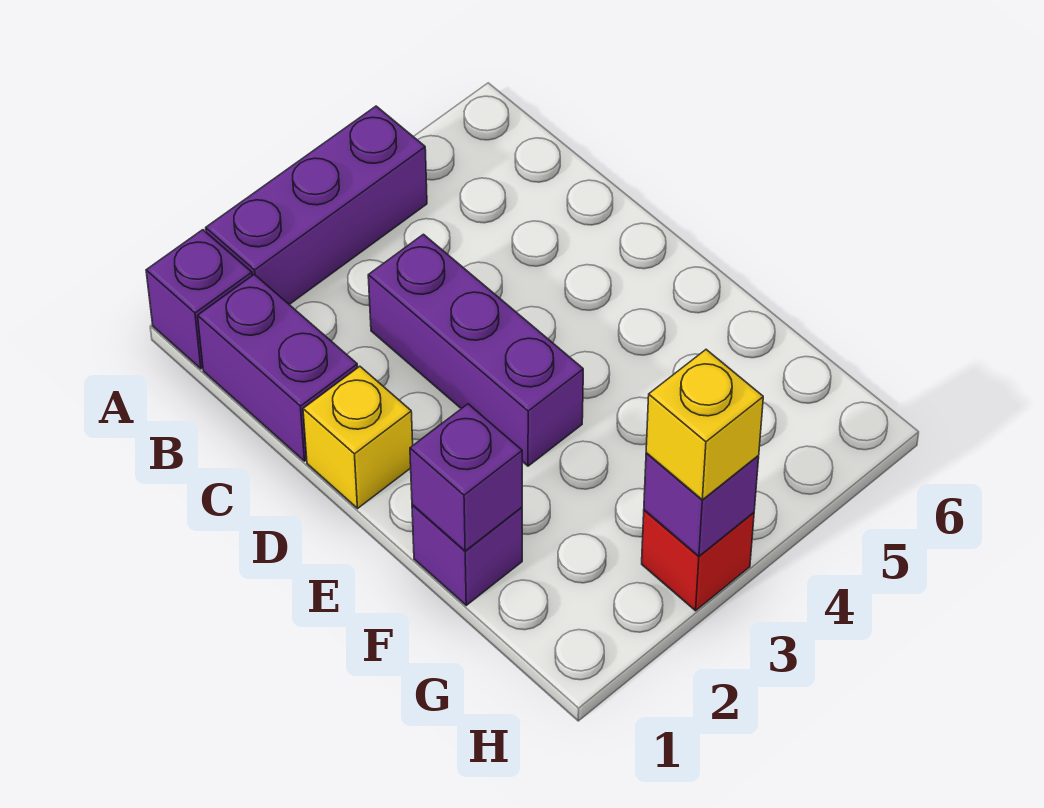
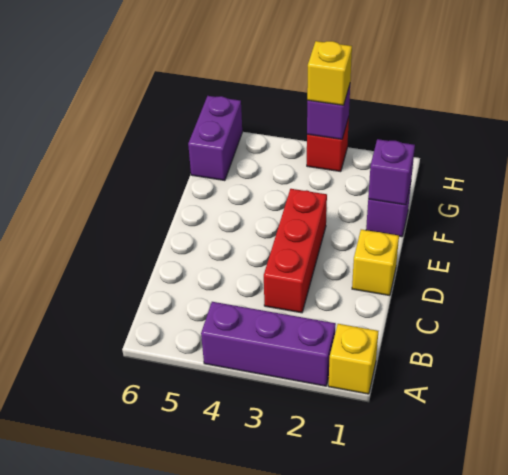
purple brick A1 level 1 -> yellow brick A1 level 1
purple brick B1:C1 level 1 -> purple brick G6:H6 level 1
purple brick C3:E3 level 1 -> red brick C3:E3 level 1

